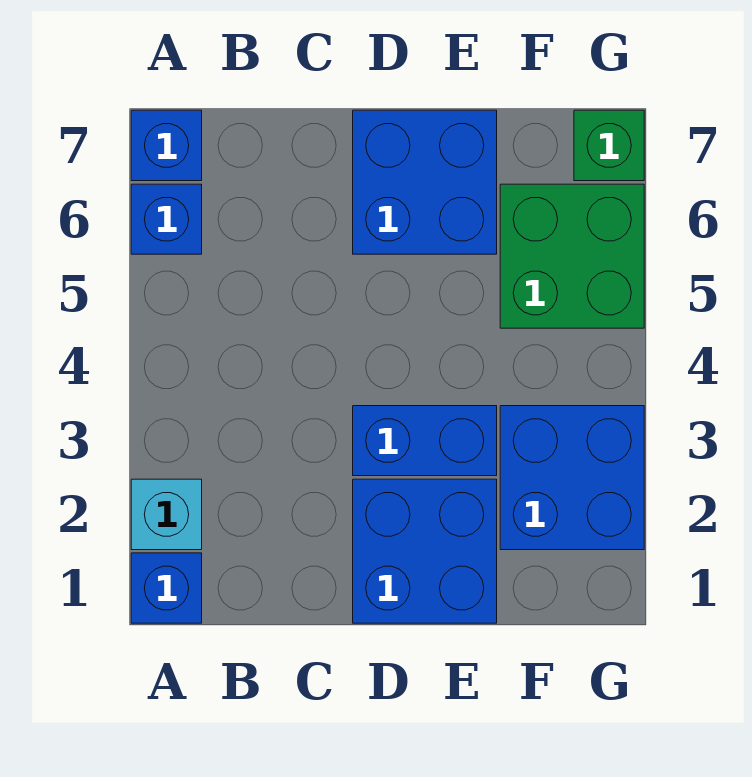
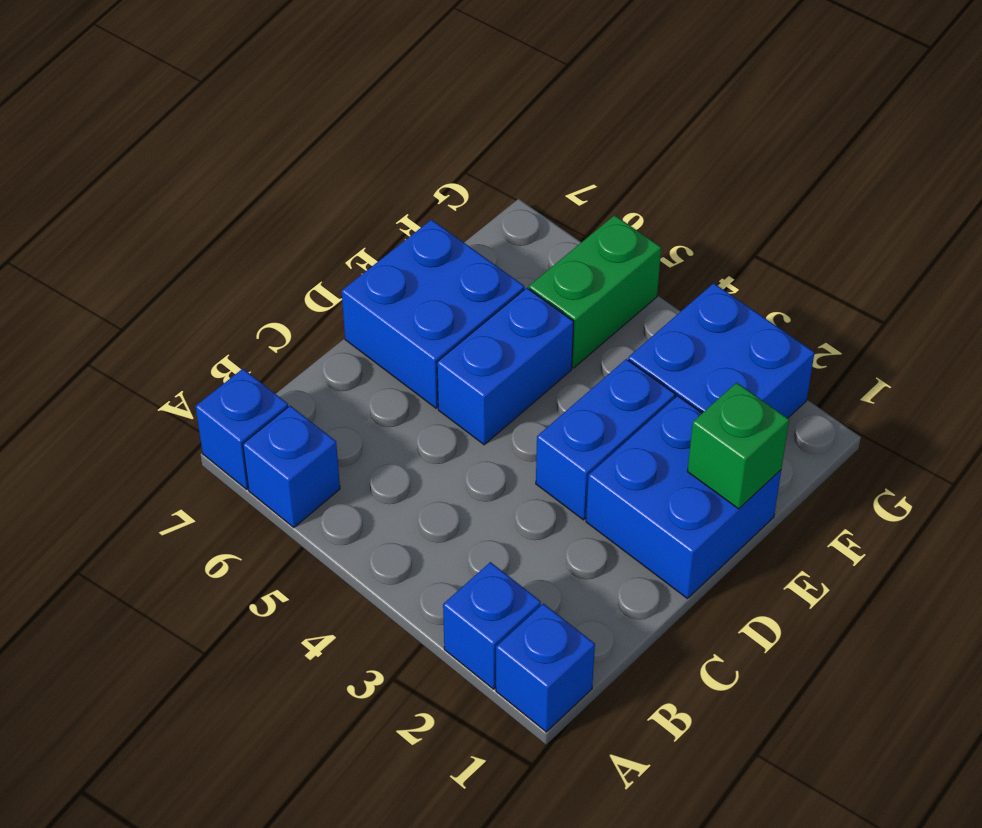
cyan brick A2 level 1 -> blue brick A2 level 1
none -> blue brick D5:E5 level 1
green brick F5:G6 level 1 -> green brick F5:G5 level 1
green brick G7 level 1 -> green brick E1 level 2

